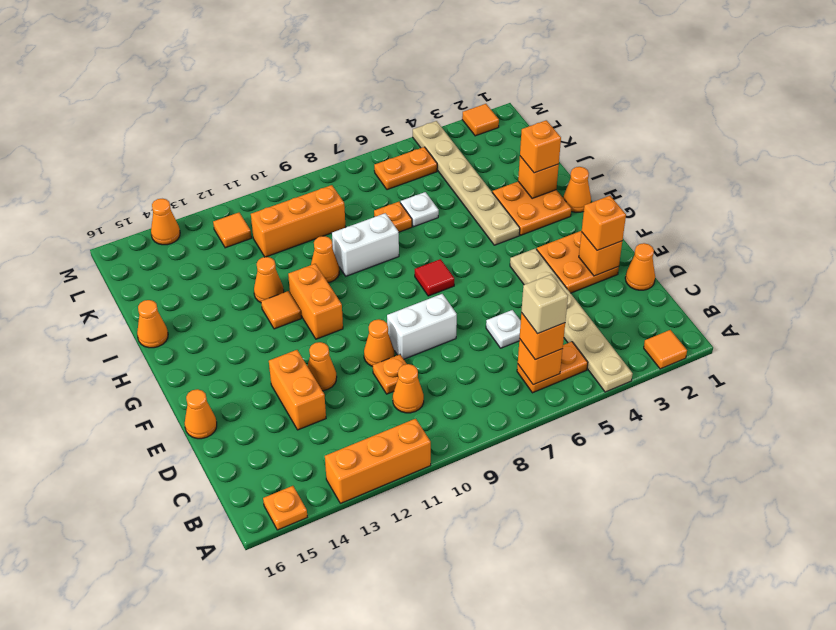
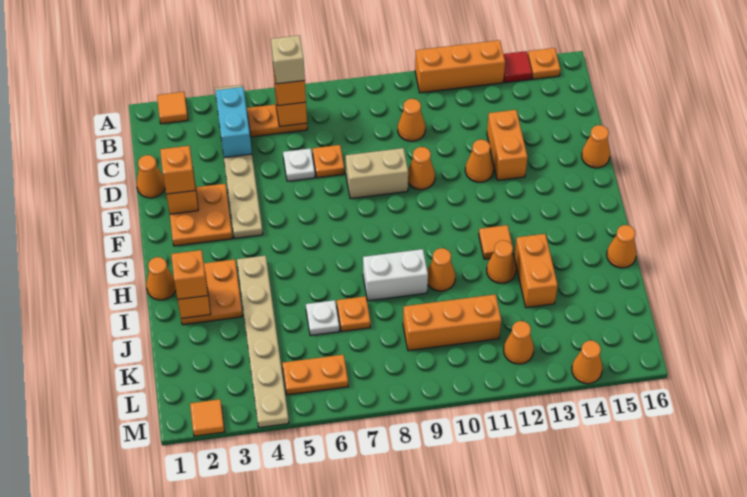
none -> cyan brick B4:C4 level 2
orange plate D10 level 1 -> orange plate D7 level 1
white brick E8:E9 level 1 -> tan brick E8:E9 level 1
red tile G7 level 1 -> red tile A14 level 1
orange brick G11:H11 level 1 -> orange brick I13:J13 level 1
orange tile L12 level 1 -> orange cone L12 level 1

